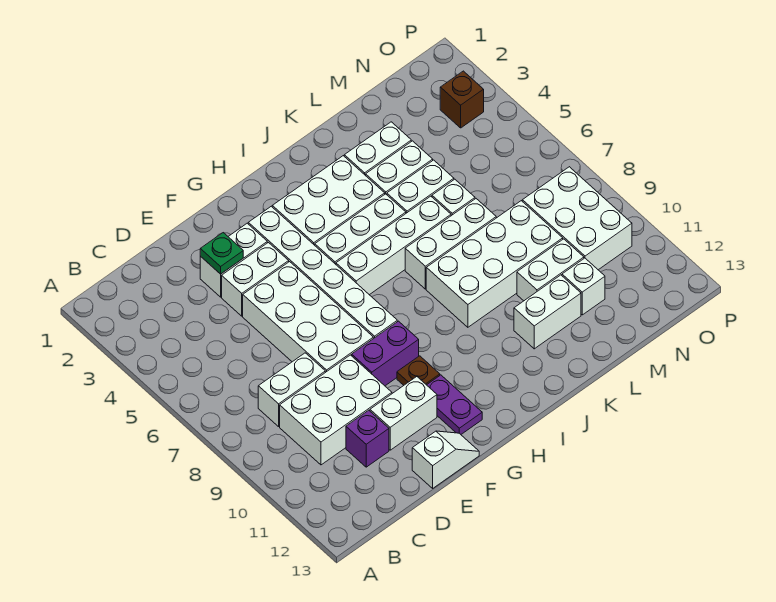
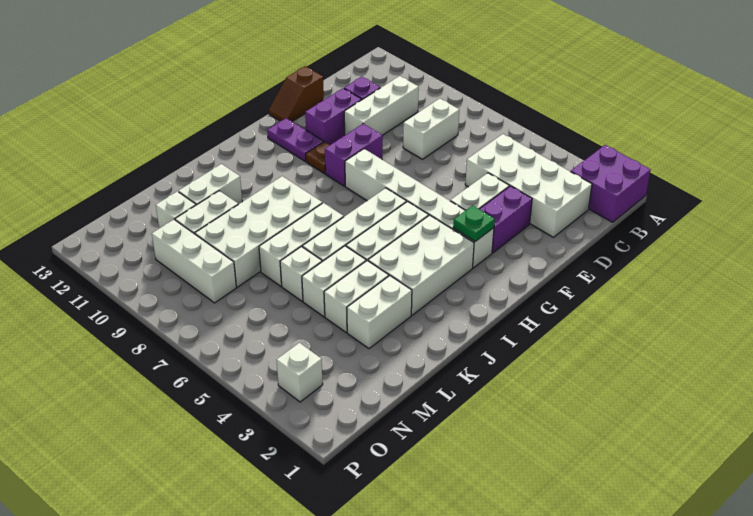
none -> purple brick A1:B2 level 1
white brick C9:E10 level 1 -> white brick C10:E10 level 1
white brick E3:F3 level 1 -> purple brick E3:F3 level 1
green plate E3 level 2 -> green plate G3 level 2
white brick E5:F8 level 1 -> white brick C2:D5 level 1
white brick E11:F11 level 1 -> purple brick E11:F11 level 1
white slope E13:F13 level 1 top E -> brown slope E13:F13 level 1 top E
white brick N8:O10 level 1 -> white brick N8:N10 level 1
brown brick O3 level 1 -> white brick O3 level 1

